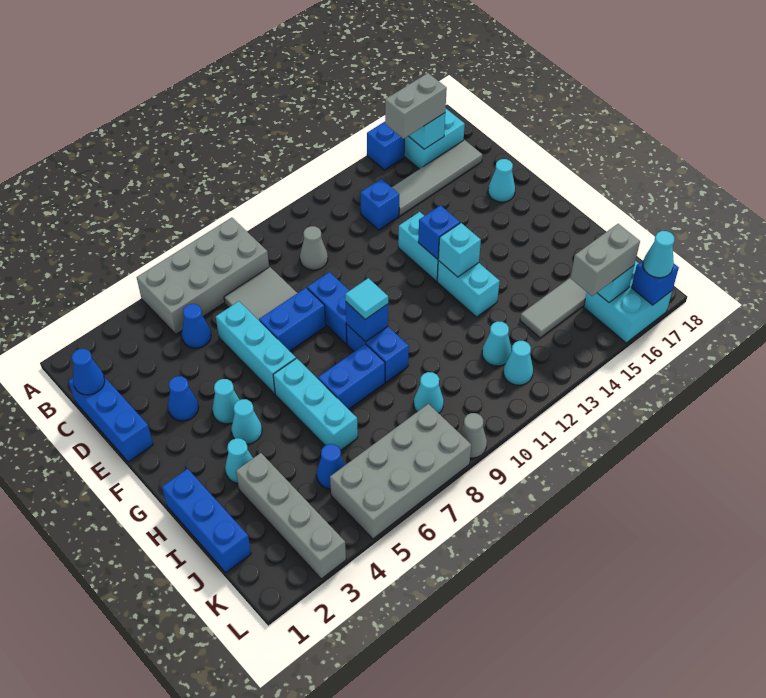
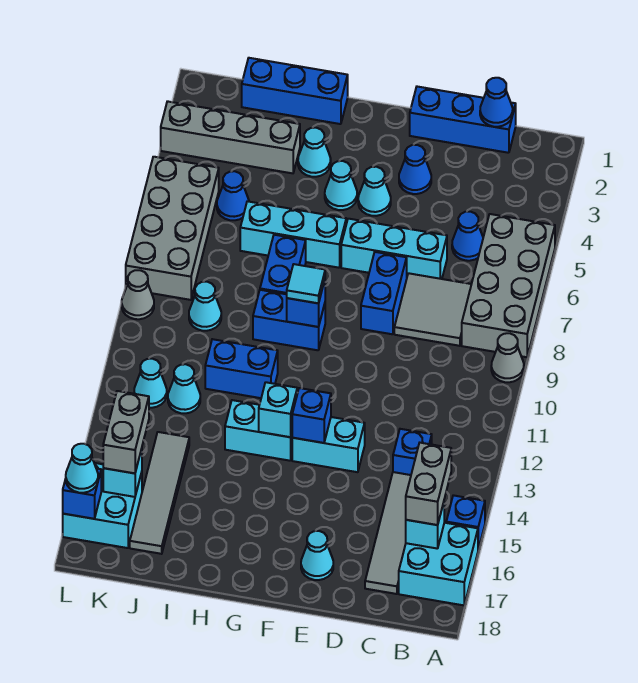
grey cone C10 level 1 -> grey cone A9 level 1
blue brick E9:F9 level 1 -> blue brick H11:I11 level 1

